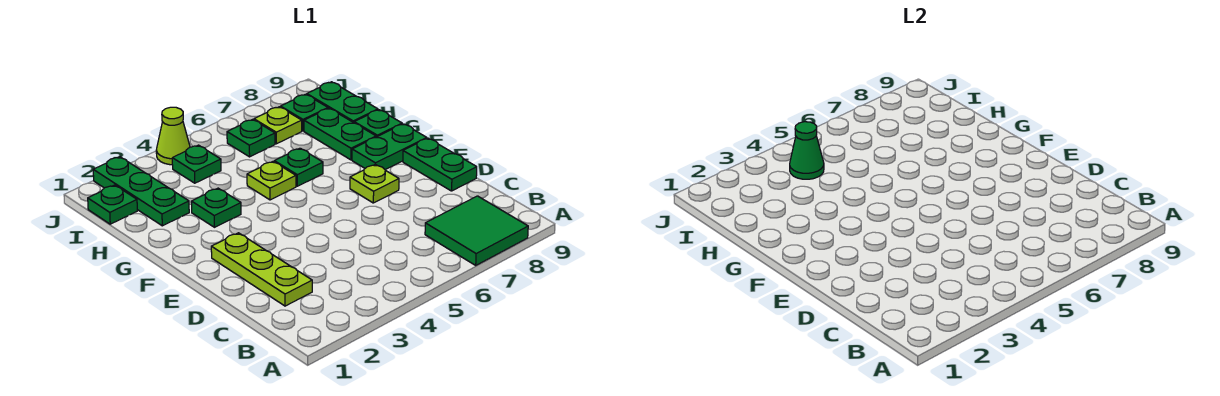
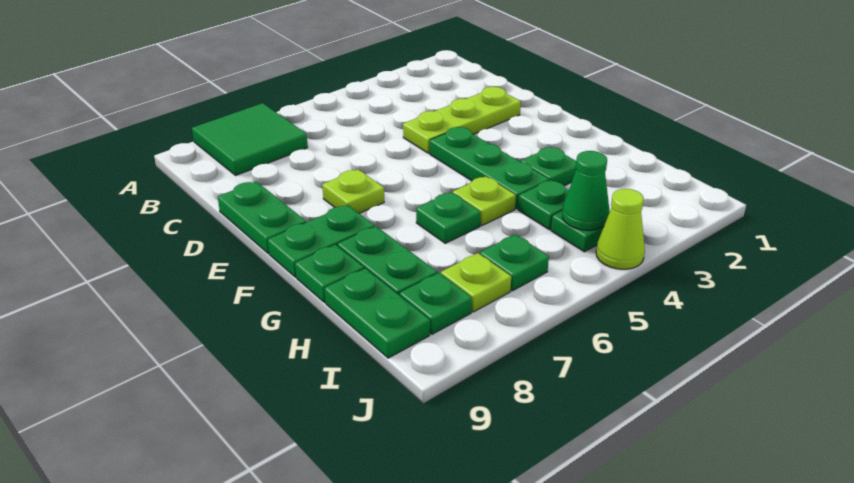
lime plate C2:E2 level 1 -> lime plate D2:D4 level 1
green plate H2:J2 level 1 -> green plate E4:G4 level 1
green plate I1 level 1 -> green plate H4 level 1

